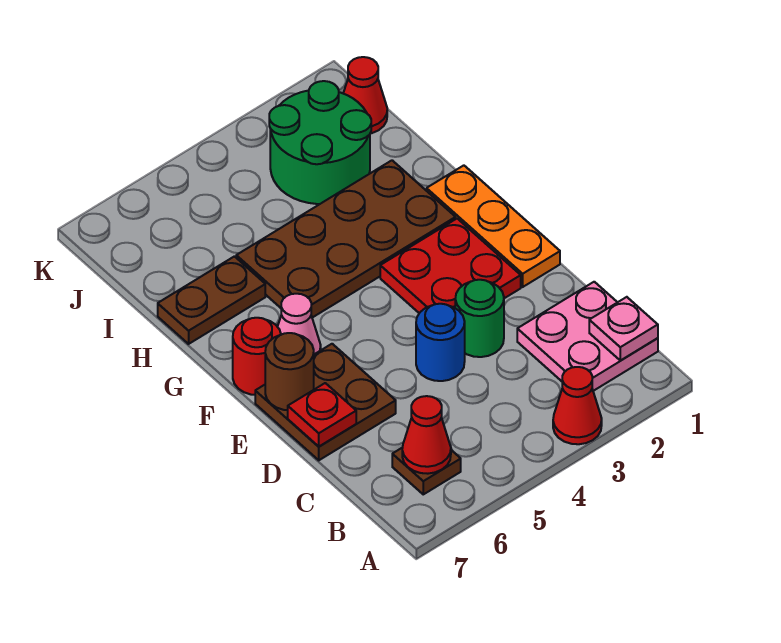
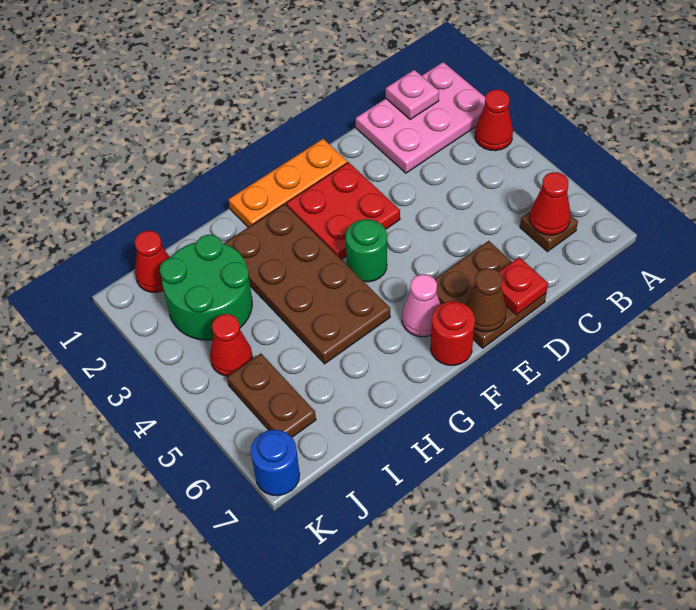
pink plate B1:C2 level 1 -> pink plate A1:C2 level 1
green round brick D3 level 1 -> green round brick F4 level 1
blue round brick D4 level 1 -> blue round brick K7 level 1
brown round brick E7 level 2 -> brown cone E7 level 2
brown plate H6:H7 level 1 -> brown plate J5:J6 level 1
none -> red cone J4 level 1

